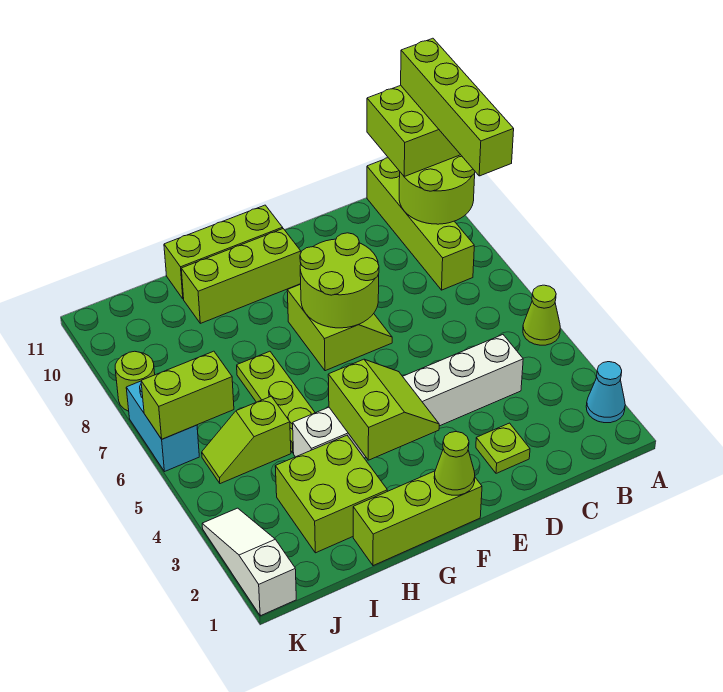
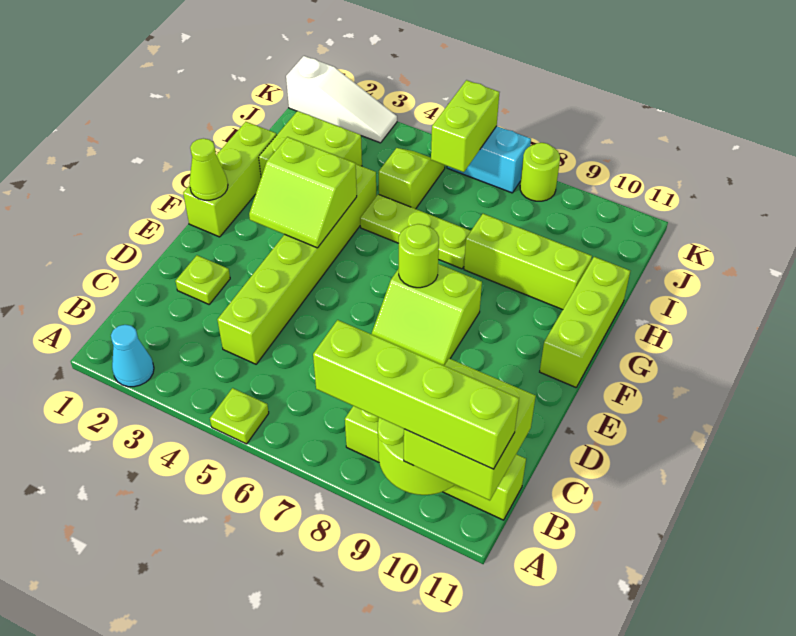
lime cone A5 level 1 -> lime plate A5 level 1
white brick C4:H4 level 1 -> lime brick C4:H4 level 1
lime round brick E7:F8 level 2 -> lime round brick F7 level 2
lime brick F10:H10 level 1 -> lime brick H8:H10 level 1

